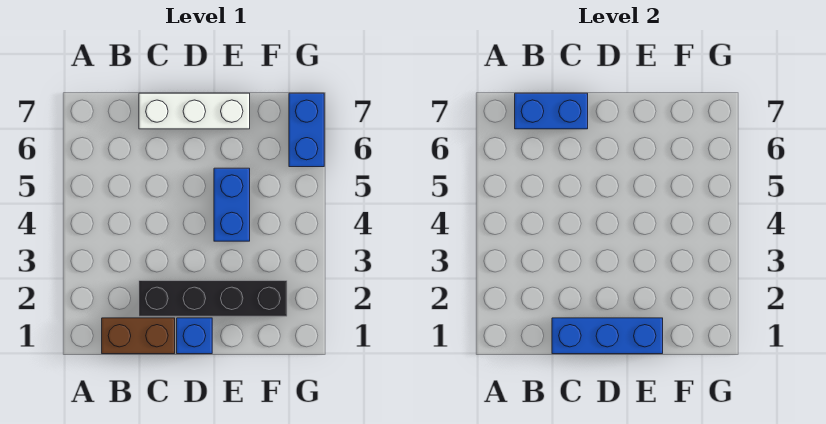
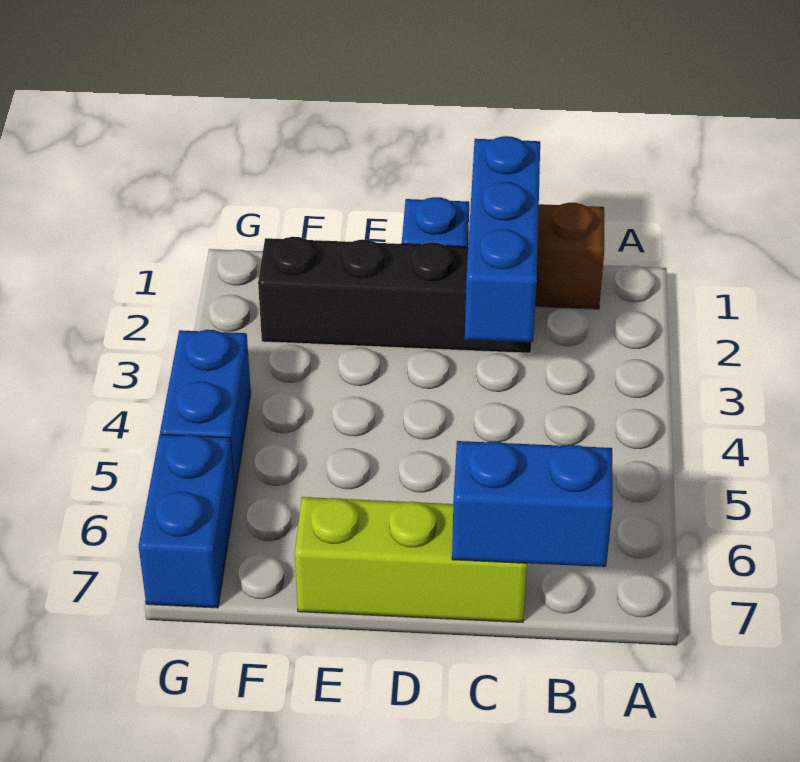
blue brick C1:E1 level 2 -> blue brick C1:C3 level 2
white brick C7:E7 level 1 -> lime brick C7:E7 level 1
blue brick E4:E5 level 1 -> blue brick G4:G5 level 1

